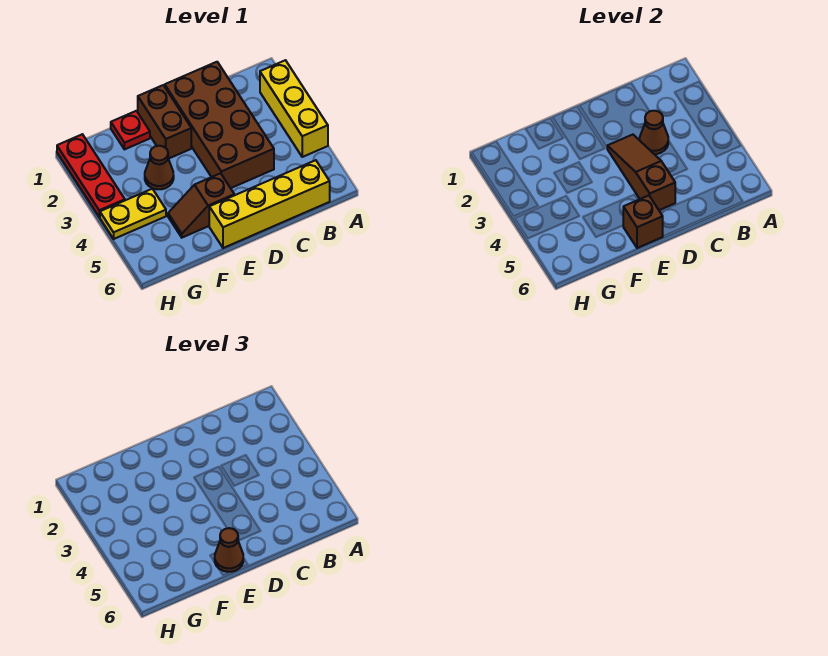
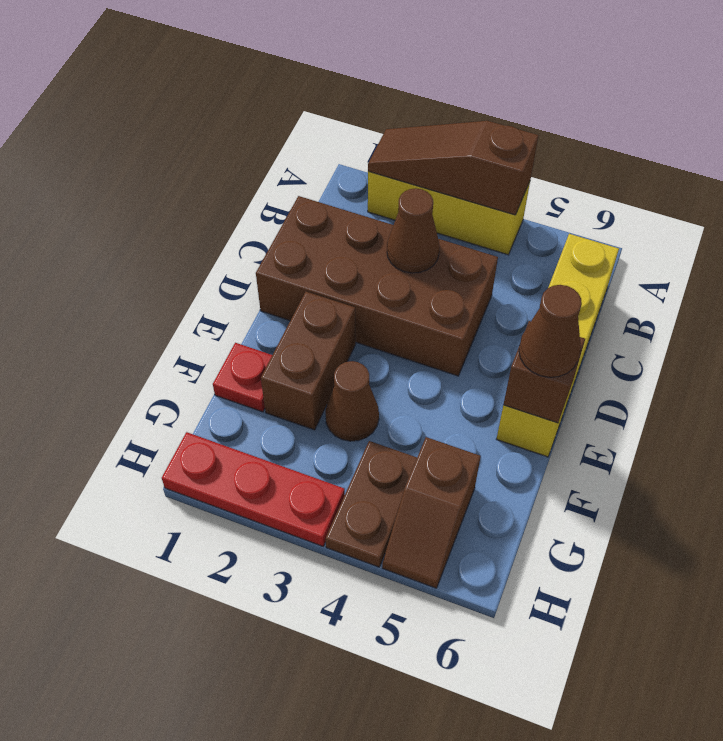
brown slope D3:D5 level 2 top 5 -> brown slope A2:A4 level 2 top 4
brown brick E1:E2 level 1 -> brown brick E2:F2 level 1
brown slope E5:F5 level 1 top E -> brown slope G5:H5 level 1 top G
yellow plate G4:H4 level 1 -> brown plate G4:H4 level 1

